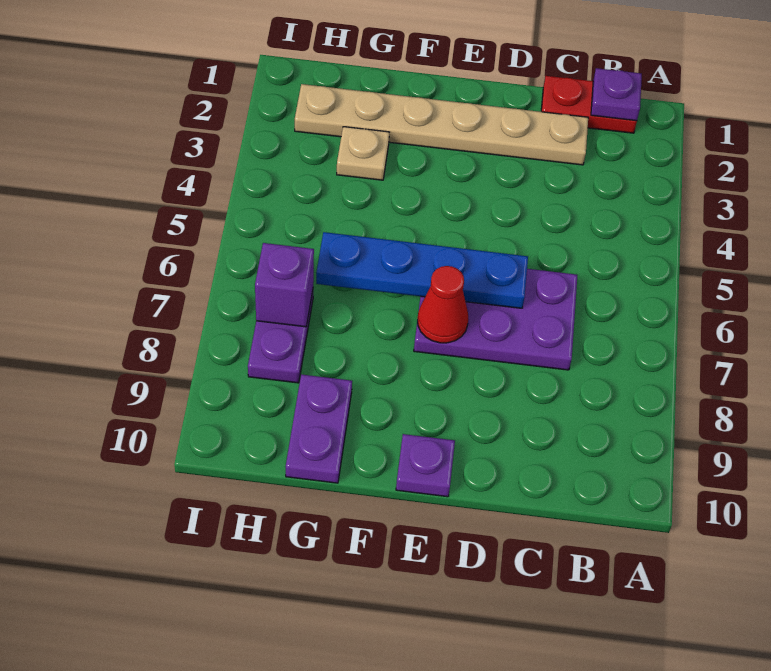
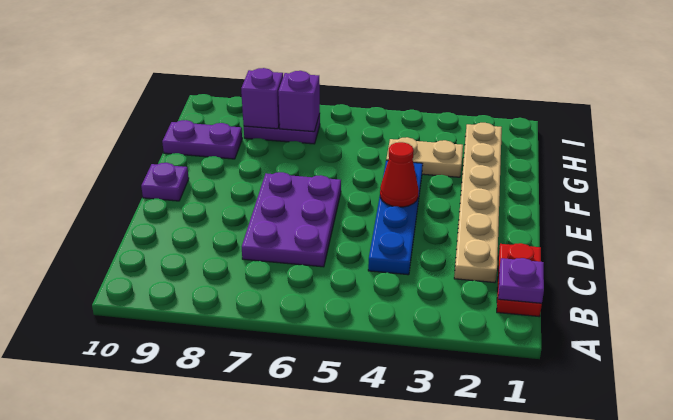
blue plate D6:G6 level 2 -> blue plate C4:F4 level 1
red cone E7 level 2 -> red cone E4 level 2
tan plate G3 level 1 -> tan plate G3:G4 level 1
none -> purple brick H8 level 2

